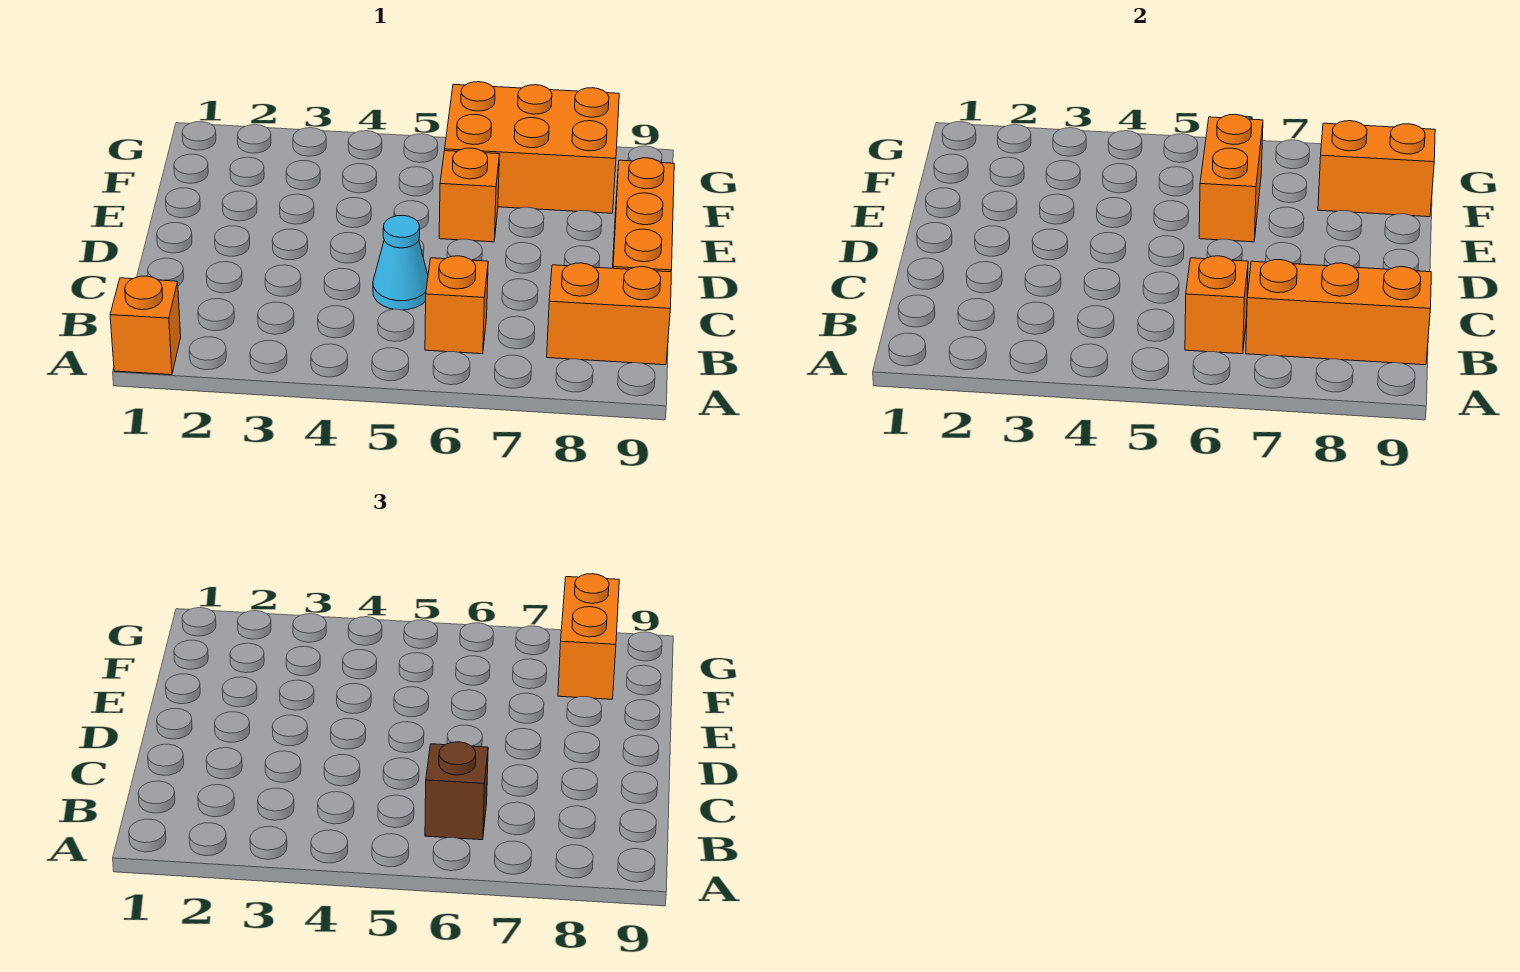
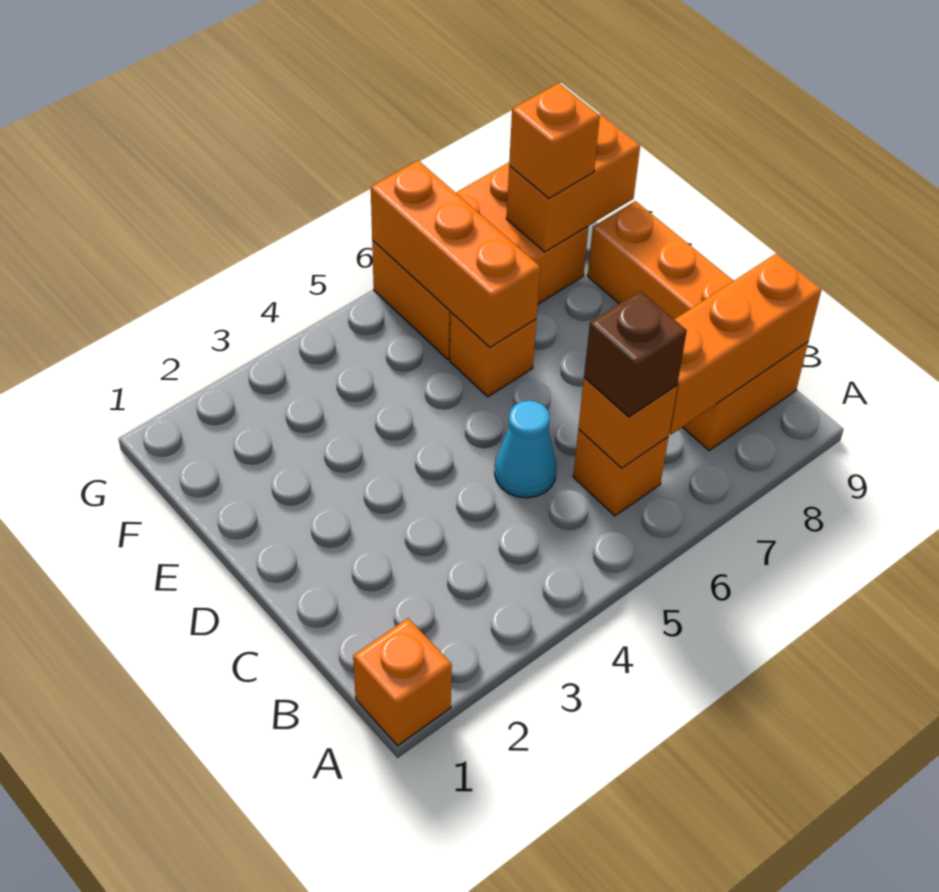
orange brick E6:F6 level 2 -> orange brick E6:G6 level 2
orange brick F8:G8 level 3 -> orange brick F8 level 3

